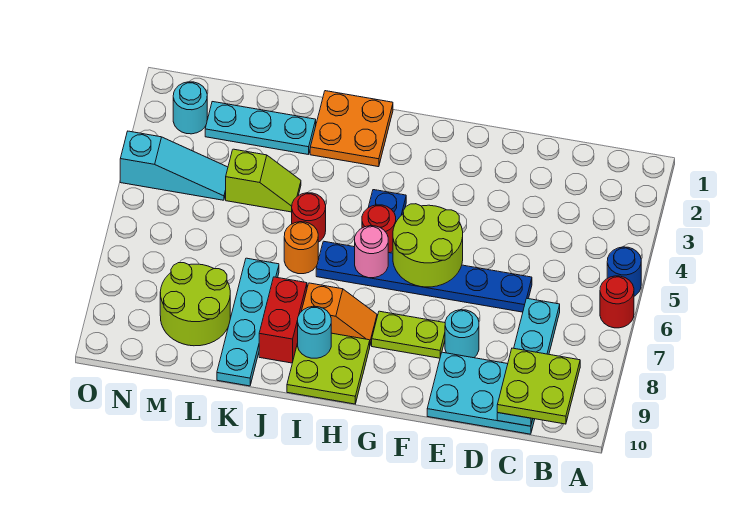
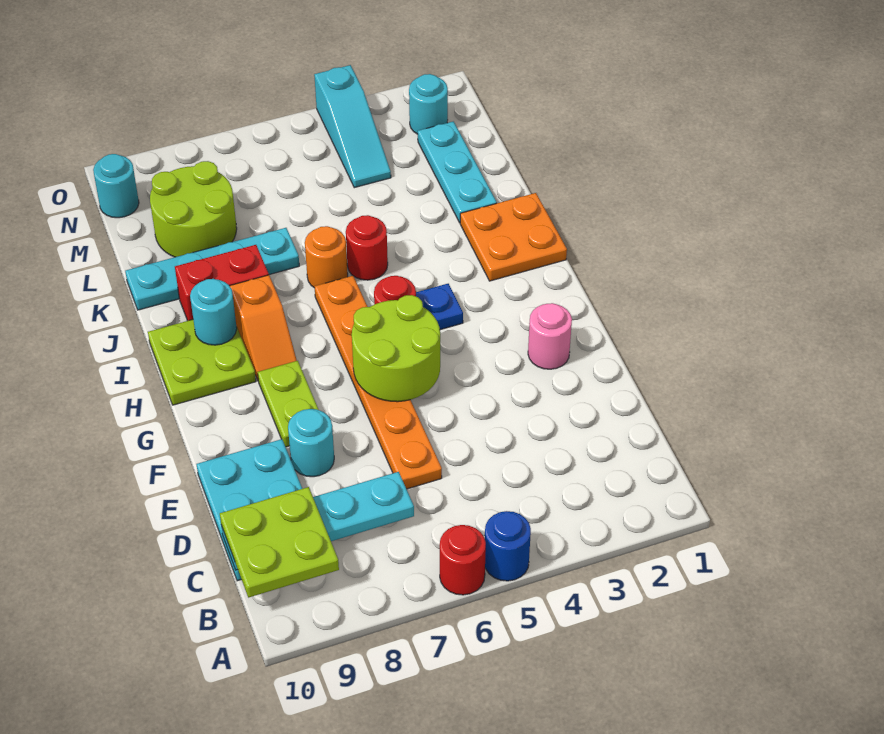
blue plate D6:I6 level 1 -> orange plate D6:I6 level 1
pink round brick H6 level 2 -> pink round brick F2 level 1
lime slope K4:L4 level 1 top L -> none
none -> cyan round brick N10 level 1

